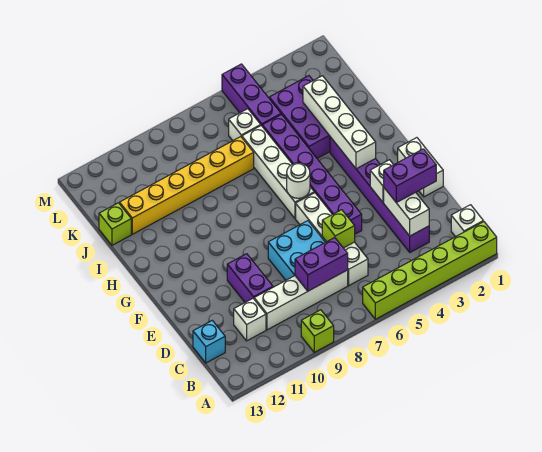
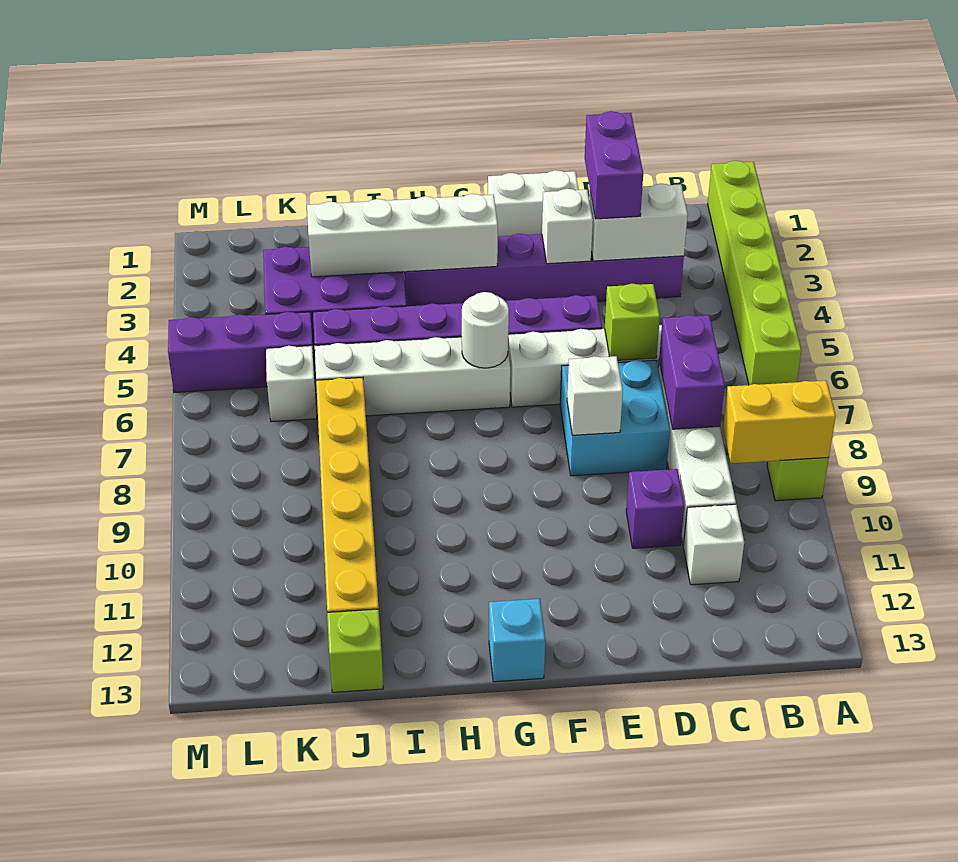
none -> yellow brick A9:B9 level 2
white brick B1 level 1 -> white brick E8 level 2
cyan brick C13 level 1 -> cyan brick G13 level 1
purple brick D10:E10 level 1 -> purple brick D10 level 1

